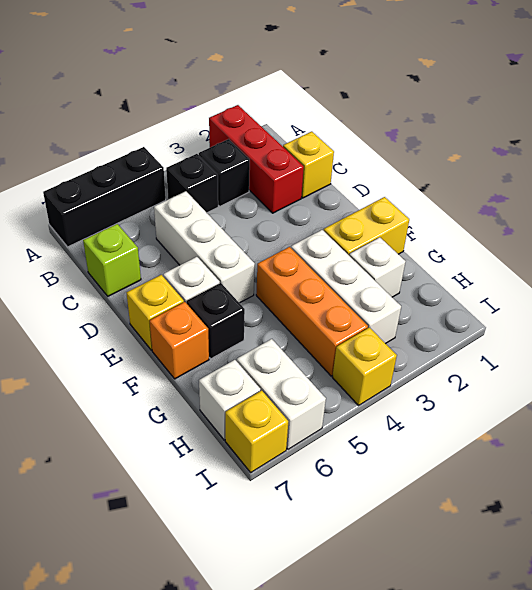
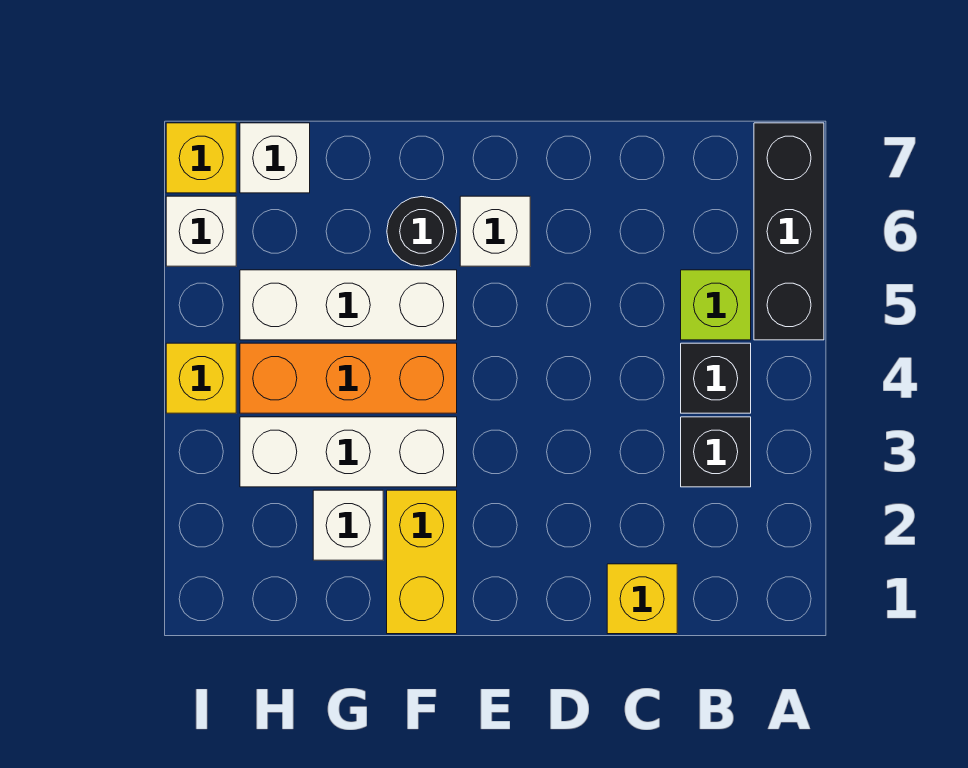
red brick A2:C2 level 1 -> none
white brick C5:E5 level 1 -> white brick F5:H5 level 1
lime brick C7 level 1 -> lime brick B5 level 1
yellow brick E7 level 1 -> none
black brick F6 level 1 -> black round brick F6 level 1
orange brick F7 level 1 -> none
white brick H6:I6 level 1 -> white brick I6 level 1

